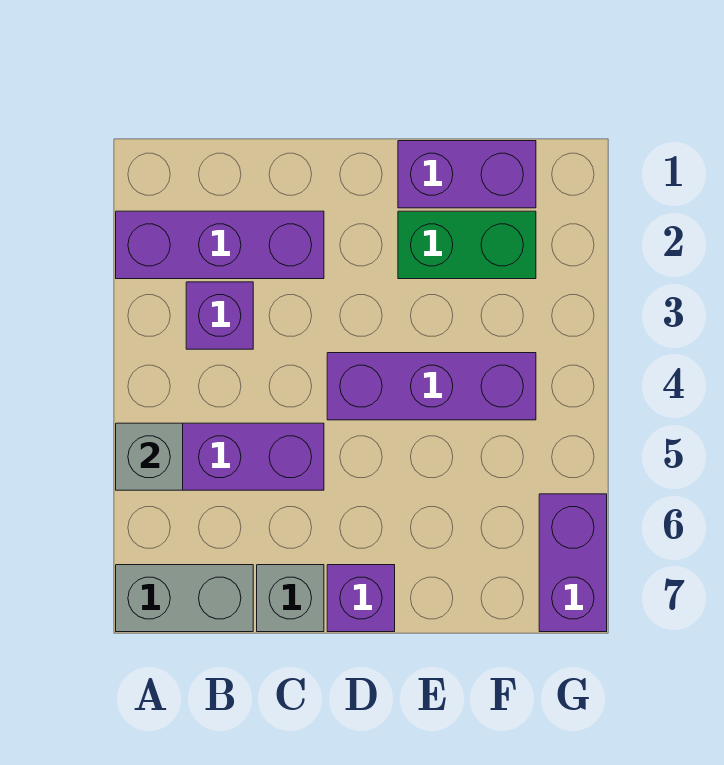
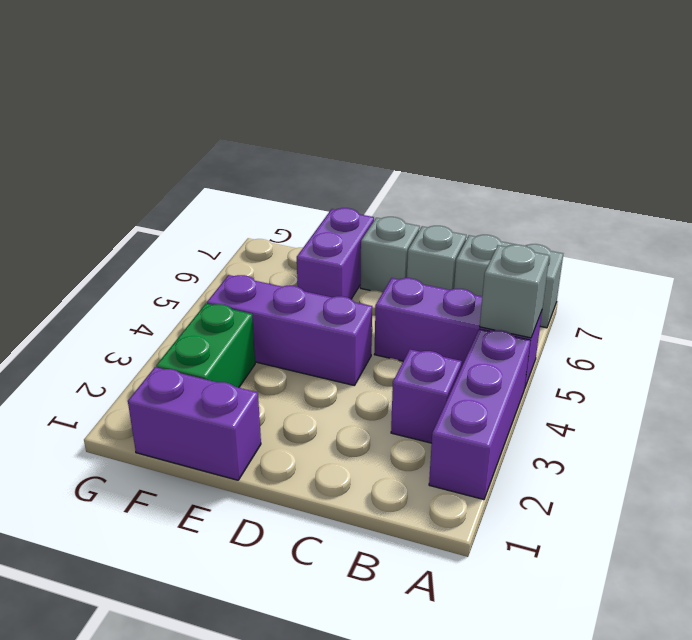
purple brick A2:C2 level 1 -> purple brick A2:A4 level 1
purple brick D7 level 1 -> grey brick D7 level 1
green brick E2:F2 level 1 -> green brick F2:F3 level 1
purple brick G6:G7 level 1 -> purple brick E6:E7 level 1

